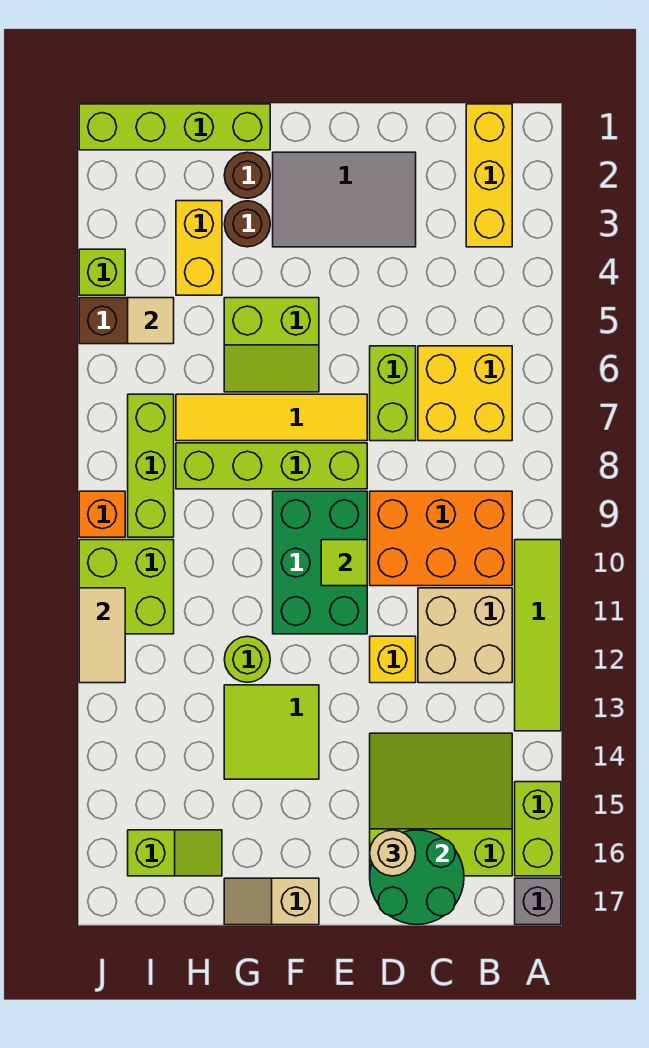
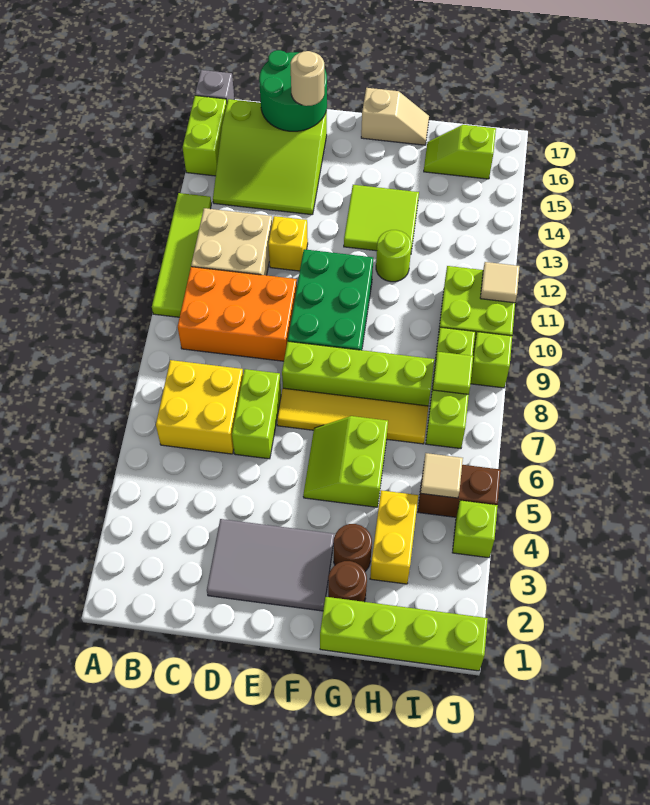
yellow brick B1:B3 level 1 -> none
lime tile E10 level 2 -> lime tile I8 level 2
lime slope F5:G6 level 1 top 5 -> lime slope F5:G6 level 1 top G
orange brick J9 level 1 -> lime brick J9 level 1
tan tile J11:J12 level 2 -> tan tile J11 level 2

